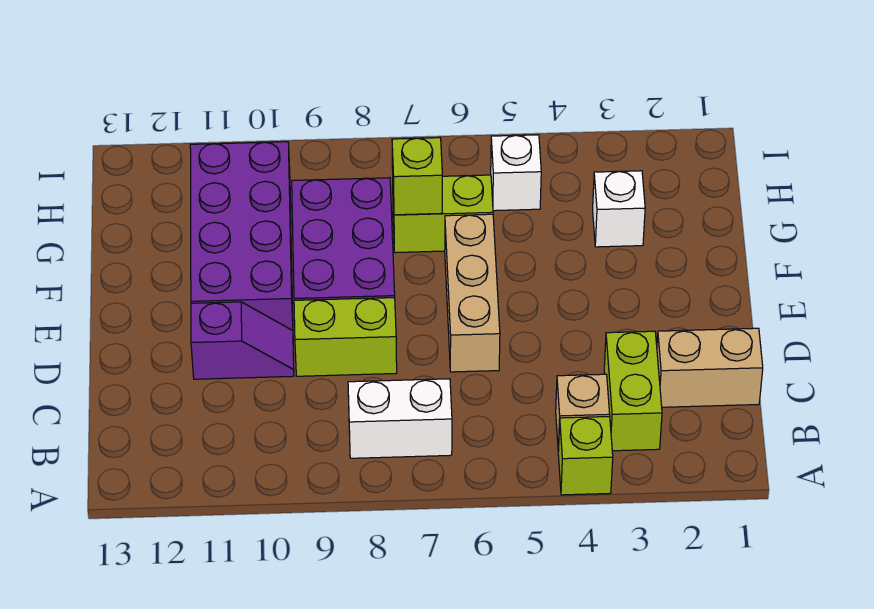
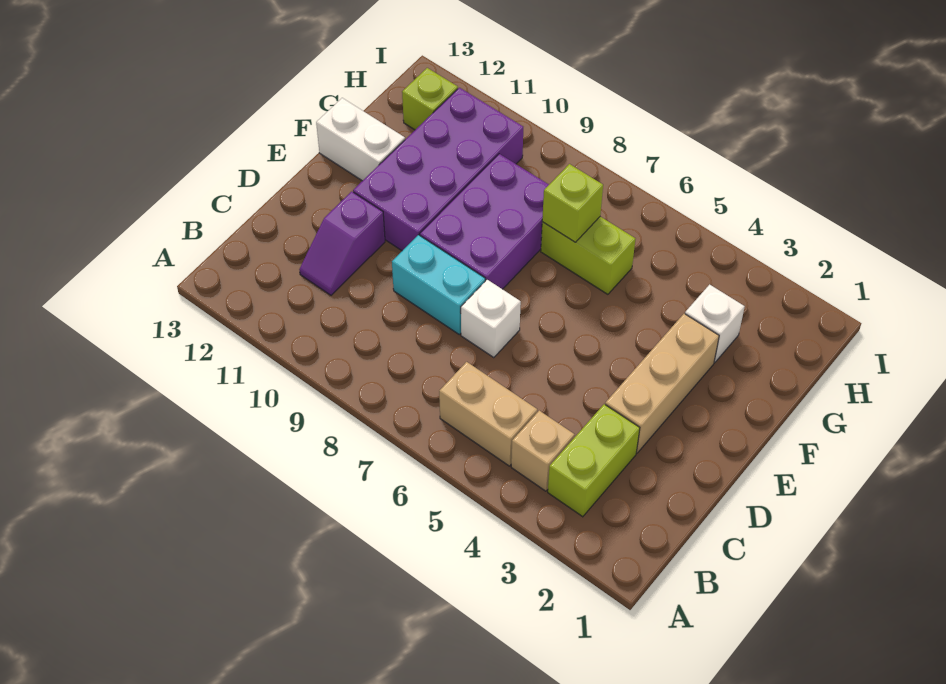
lime brick A4 level 1 -> lime brick H12 level 1
white brick B7:B8 level 1 -> white brick F12:F13 level 1
tan brick C1:C2 level 1 -> tan brick B5:B6 level 1
tan brick D6:F6 level 1 -> tan brick D3:F3 level 1
lime brick D8:D9 level 1 -> cyan brick D8:D9 level 1
purple slope D10:D11 level 1 top 11 -> purple slope C11:D11 level 1 top D
white brick H5 level 1 -> white brick D7 level 1

